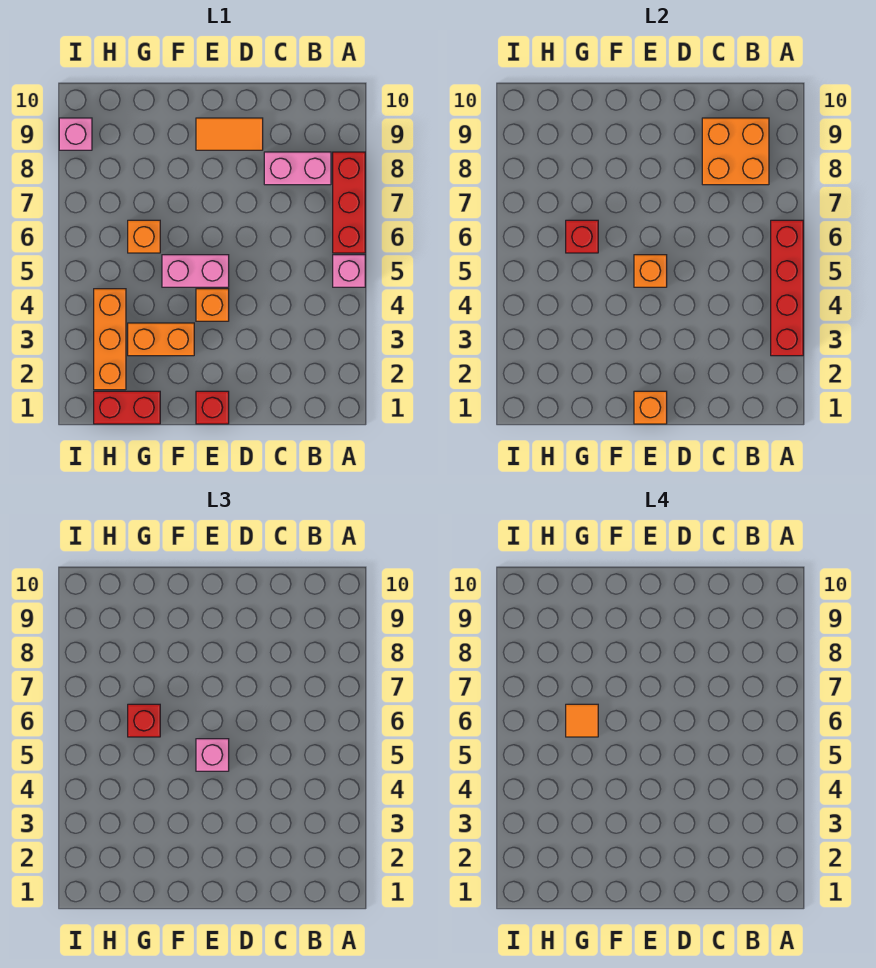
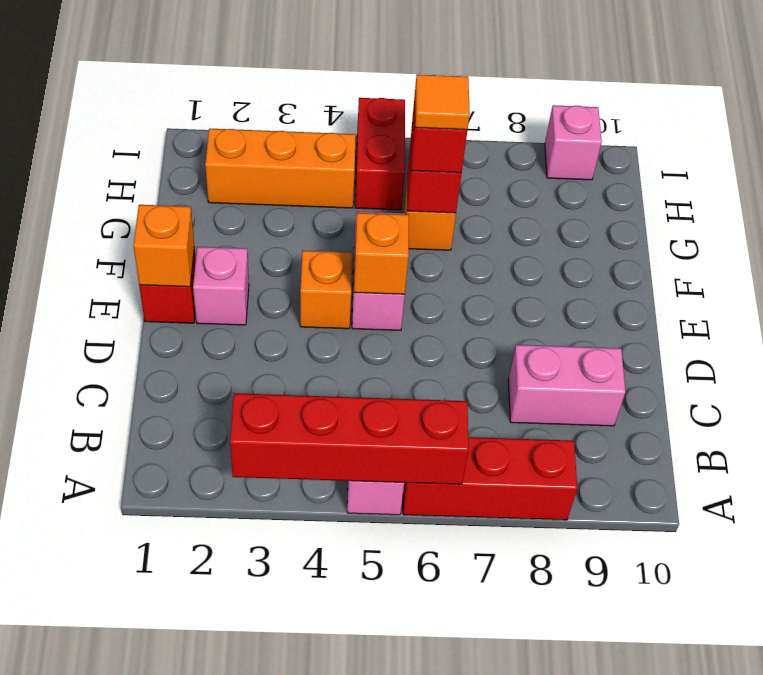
pink brick B8:C8 level 1 -> pink brick C8:C9 level 1
orange brick B8:C9 level 2 -> none
orange tile D9:E9 level 1 -> none
pink brick E5 level 3 -> pink brick E2 level 1
orange brick F3:G3 level 1 -> none
red brick G1:H1 level 1 -> red brick H5:I5 level 1

